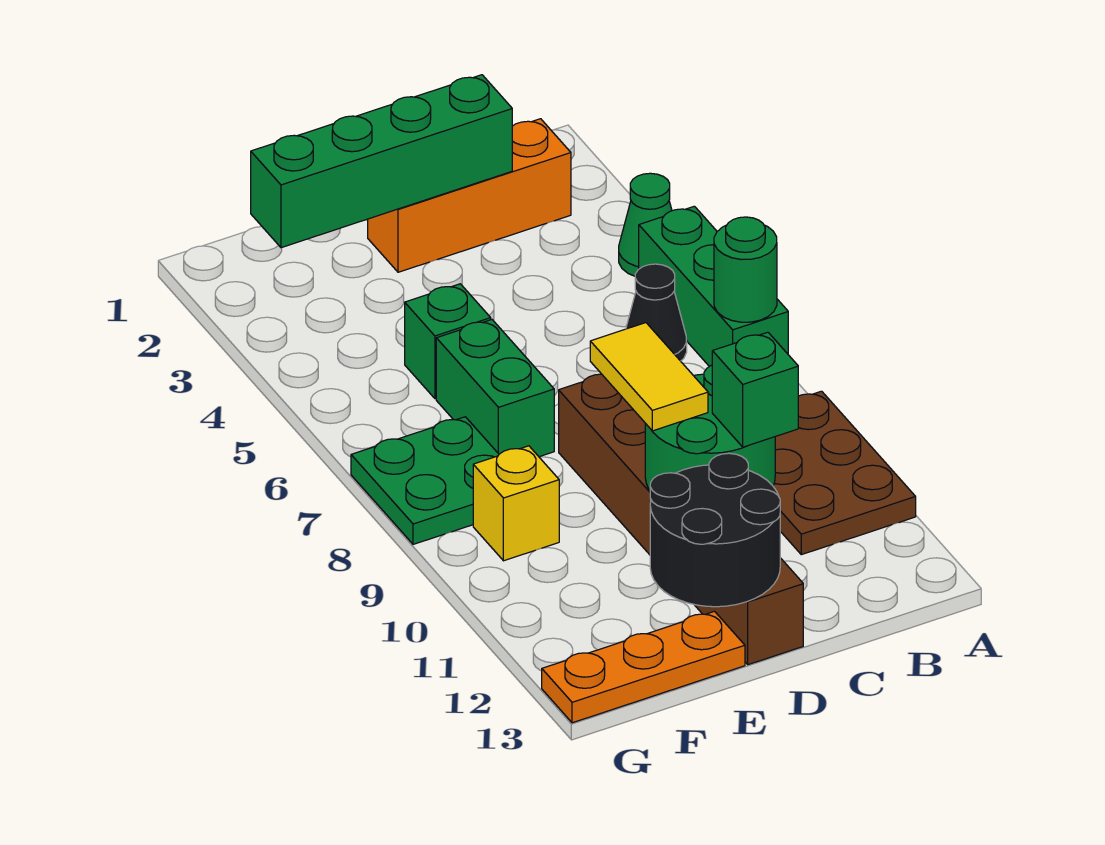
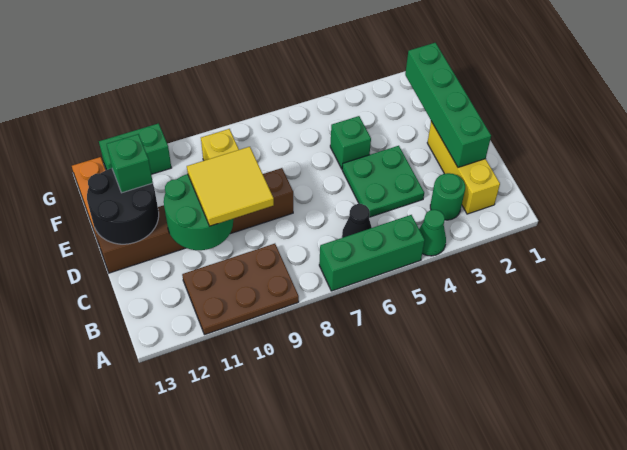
green round brick A7 level 2 -> green round brick B3 level 1
orange brick B2:D2 level 1 -> yellow brick B2:D2 level 1
green brick C11 level 3 -> green brick E12 level 3
yellow tile D9:D10 level 3 -> yellow tile C9:D10 level 3
green brick E6:E7 level 1 -> green brick G11:G12 level 1
green plate F7:G8 level 1 -> green plate C4:D5 level 1

